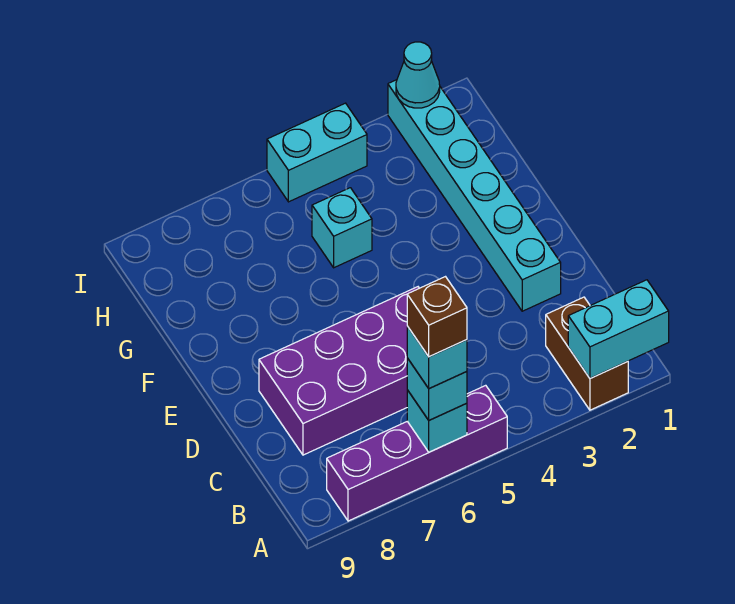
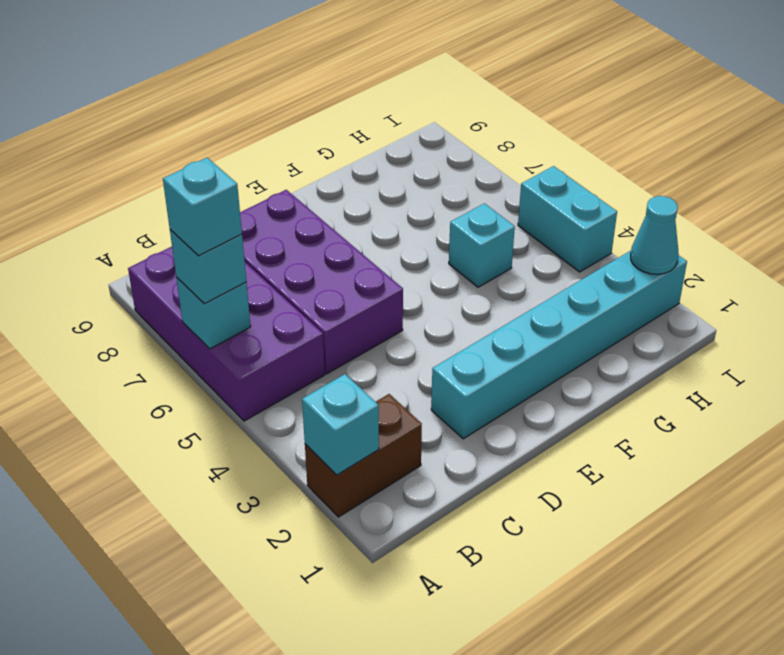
cyan brick A1:A2 level 2 -> cyan brick A2 level 2
purple brick A5:A8 level 1 -> purple brick A5:B8 level 1
brown brick A6 level 5 -> none

